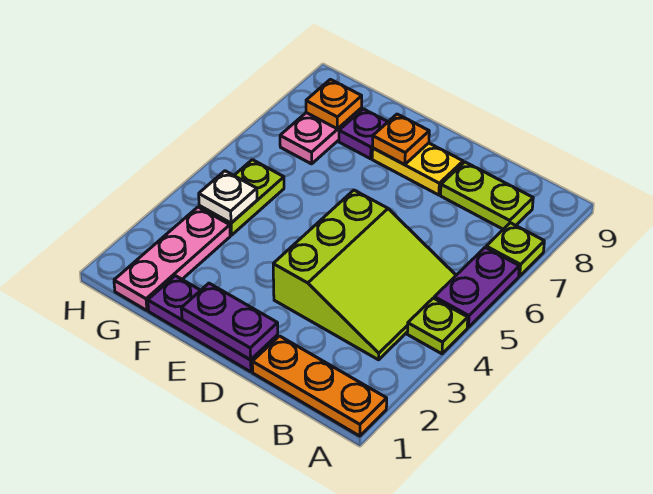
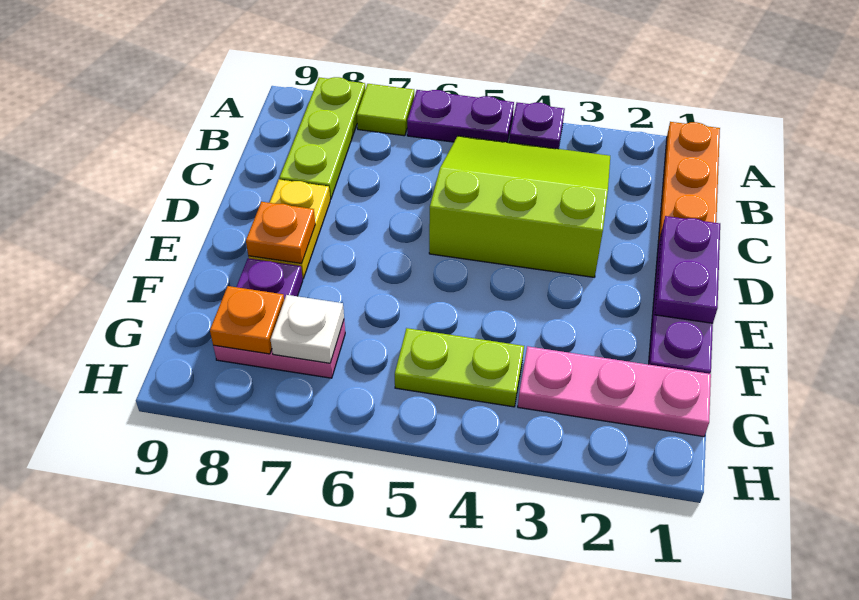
lime plate A4 level 1 -> purple plate A4 level 1
lime plate A7 level 1 -> lime tile A7 level 1
lime plate B8:C8 level 1 -> lime plate A8:C8 level 1
white plate G4 level 2 -> white plate G7 level 2

